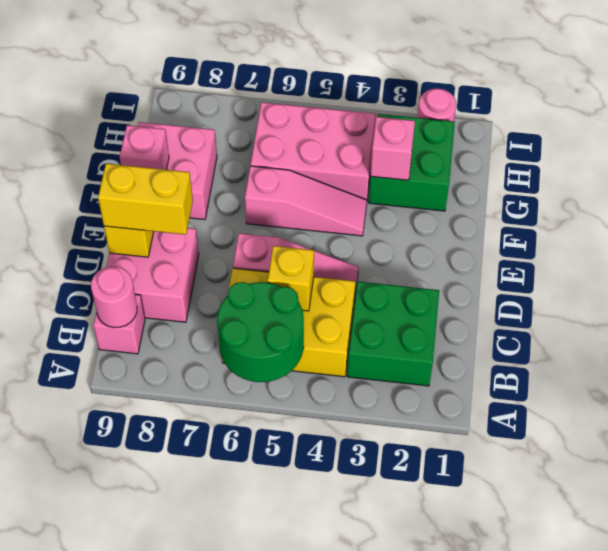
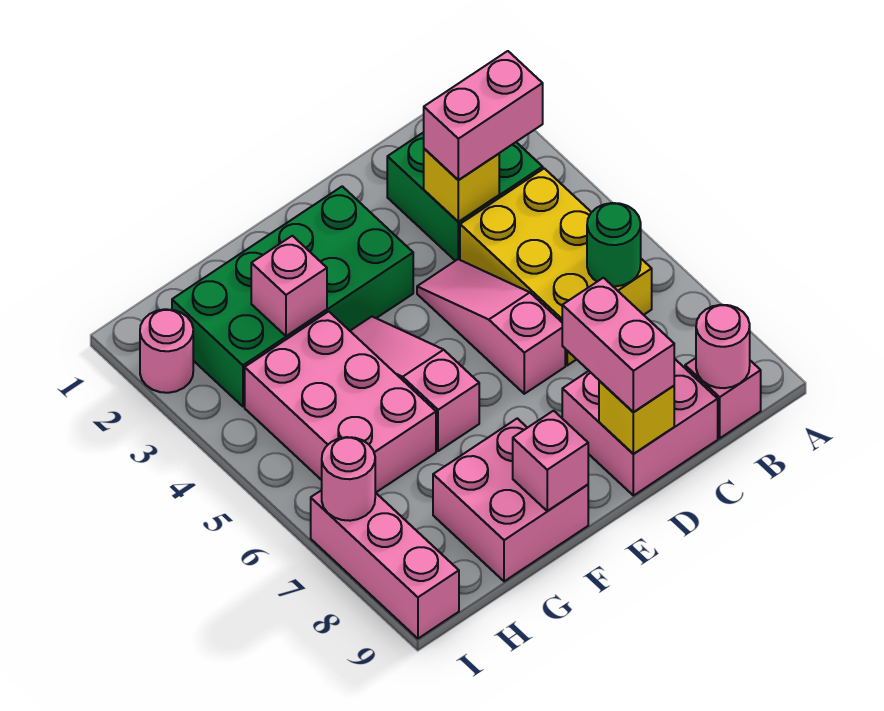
green round brick A5:B6 level 2 -> green round brick B6 level 2
none -> pink brick B3:C3 level 3
yellow brick C5 level 2 -> yellow brick C3 level 2
yellow brick D8:D9 level 3 -> pink brick D8:D9 level 3
green brick G2:H3 level 1 -> green brick E2:H3 level 1
none -> pink brick I7:I9 level 1
none -> pink round brick I7 level 2

